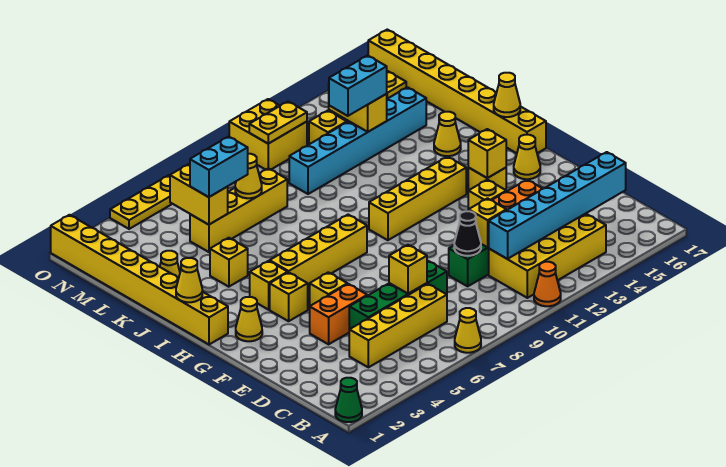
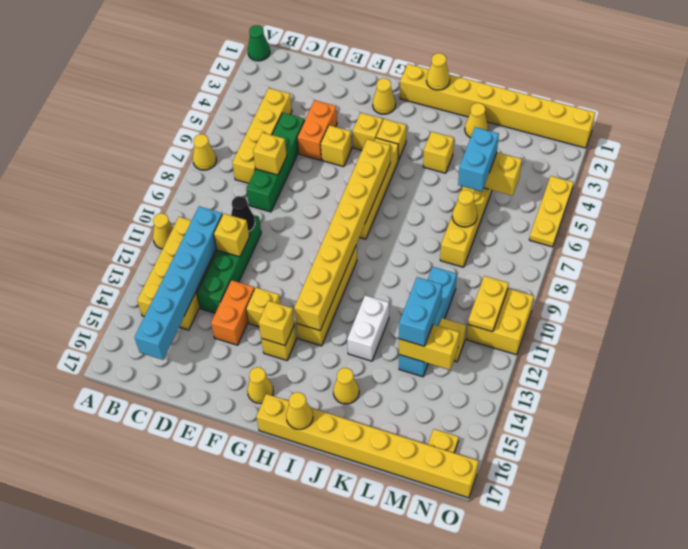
orange cone A11 level 1 -> yellow cone A11 level 1
none -> yellow brick H6:H13 level 2
none -> white brick J12:J13 level 1
cyan brick L10:L15 level 1 -> cyan brick L10:L13 level 1

